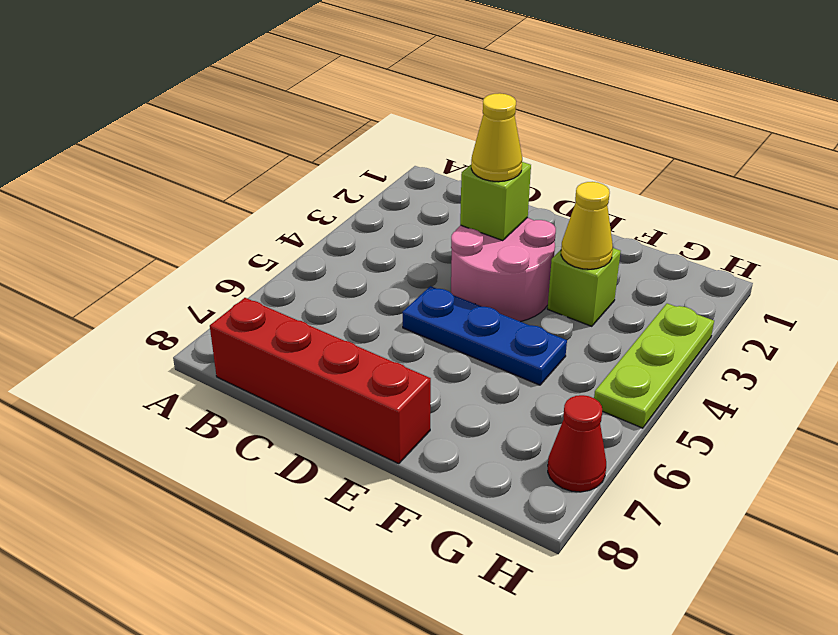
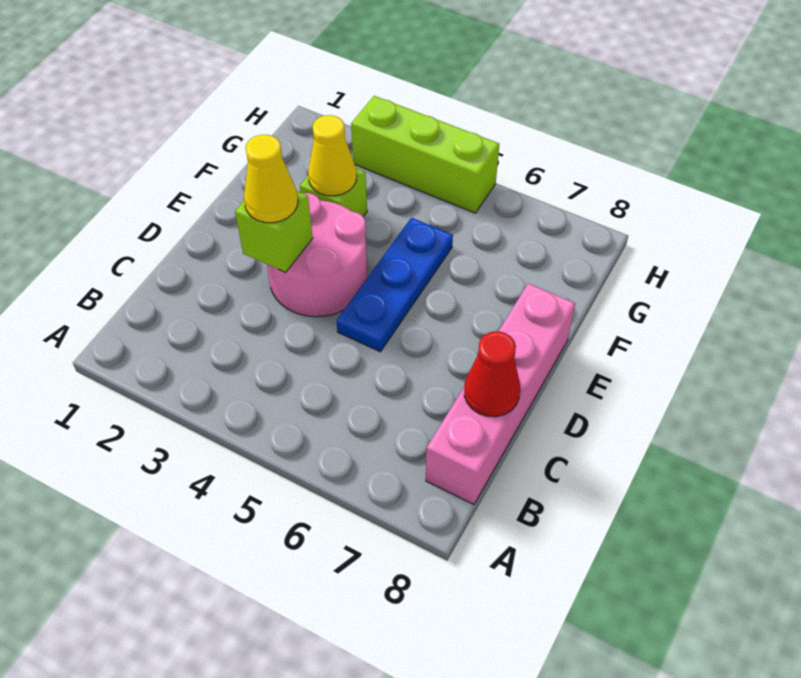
red brick B8:E8 level 1 -> pink brick B8:E8 level 1
lime plate H3:H5 level 1 -> lime brick H3:H5 level 1
red cone H7 level 1 -> red cone C8 level 2

